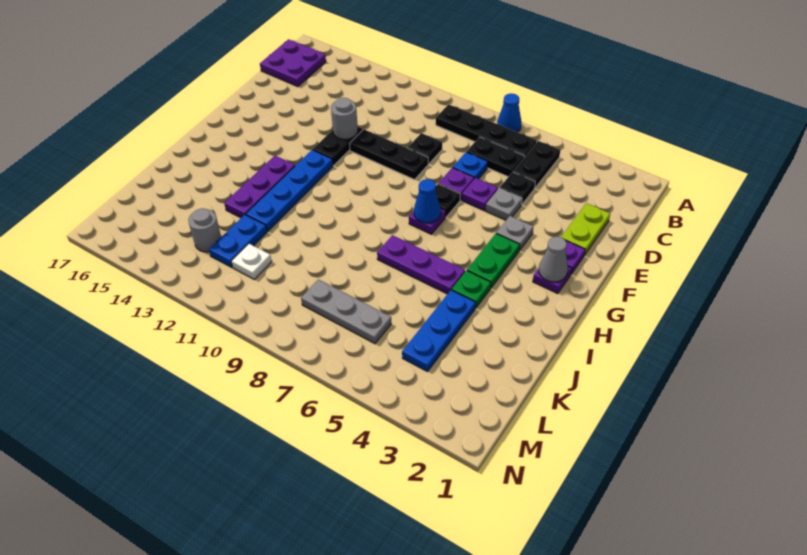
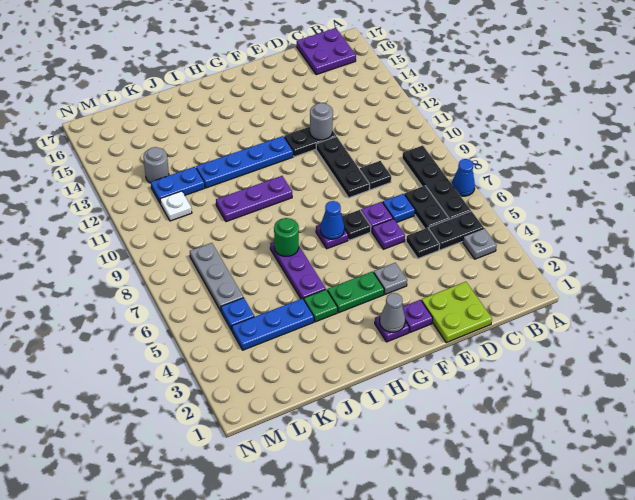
lime plate D2:E2 level 1 -> lime plate D1:E2 level 1
grey plate E5 level 1 -> grey plate B4 level 1
purple plate H13:J13 level 1 -> purple plate H10:J10 level 1
none -> green round brick I7 level 2
none -> blue plate L5 level 1

